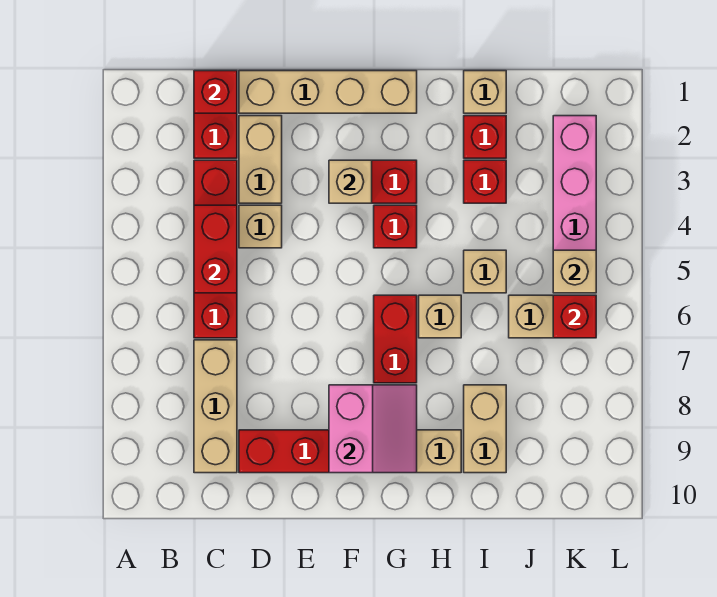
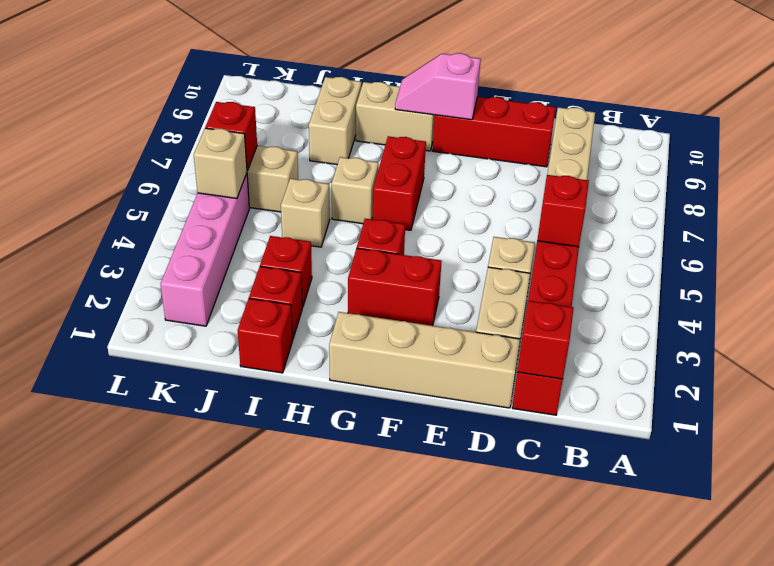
red brick C4:C5 level 2 -> red brick C5 level 2
tan brick F3 level 2 -> none
pink slope F8:G9 level 2 top F -> pink slope F9:G9 level 2 top F
tan brick I1 level 1 -> red brick I1 level 1

